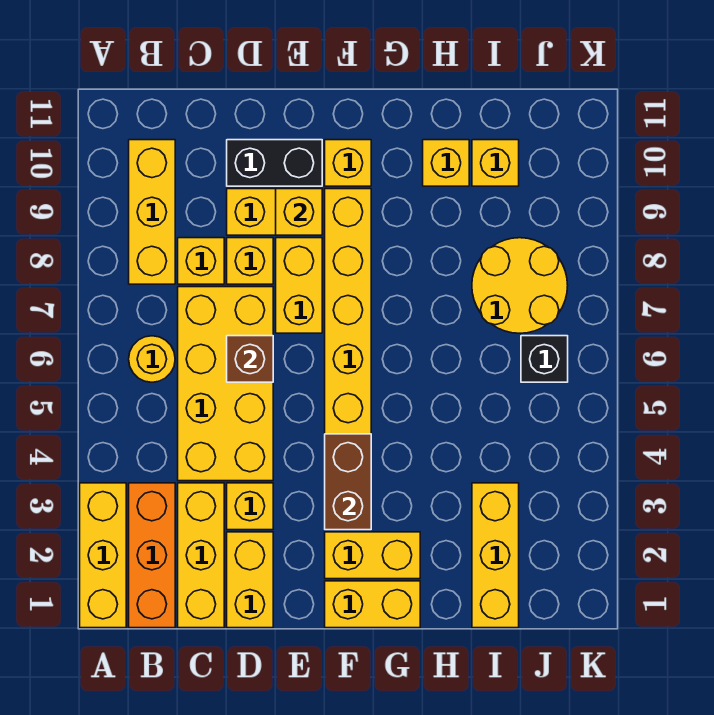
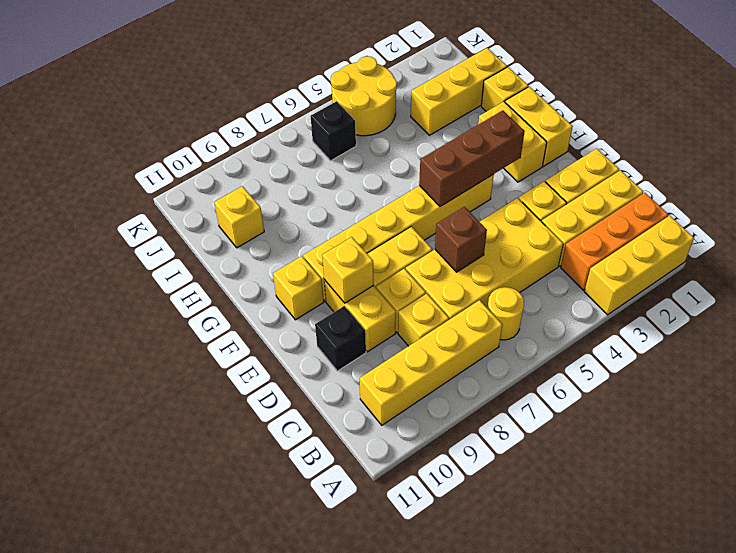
yellow brick B8:B10 level 1 -> yellow brick B7:B10 level 1
black brick D10:E10 level 1 -> black brick D10 level 1
brown brick F3:F4 level 2 -> brown brick F3:F5 level 2
yellow brick H10 level 1 -> yellow brick H1 level 1
yellow round brick I7:J8 level 1 -> yellow round brick J4:K5 level 1

